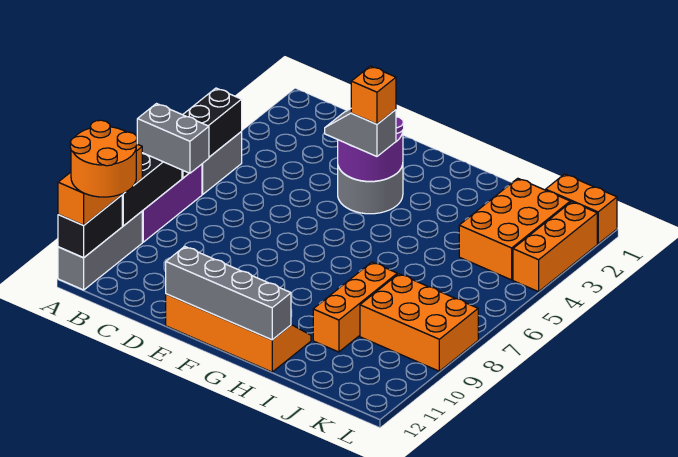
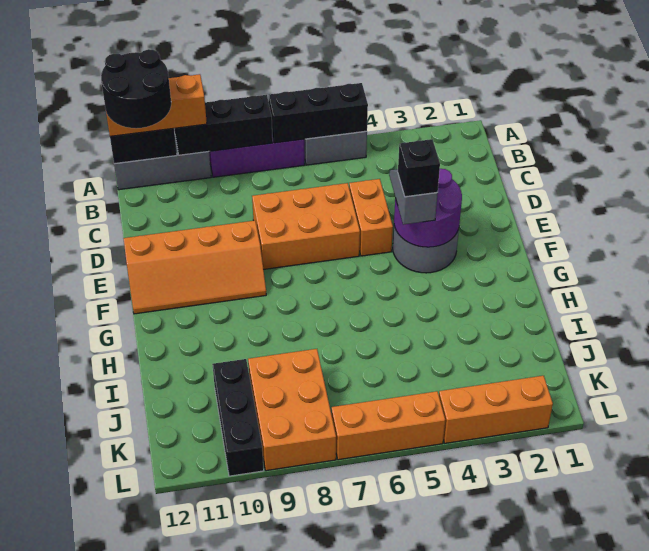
grey brick A8:B8 level 3 -> none
orange round brick A11:B12 level 4 -> black round brick A11:B12 level 4
orange slope E11:H12 level 1 top 12 -> orange slope E9:F12 level 1 top E
grey brick E12:H12 level 2 -> none
orange brick F4 level 4 -> black brick F4 level 4
orange brick I8:I10 level 1 -> orange brick L5:L7 level 1
orange brick J2:K4 level 1 -> orange brick D6:E8 level 1
none -> black brick J10:L10 level 1
orange brick K1:L1 level 1 -> orange brick D5:E5 level 1

